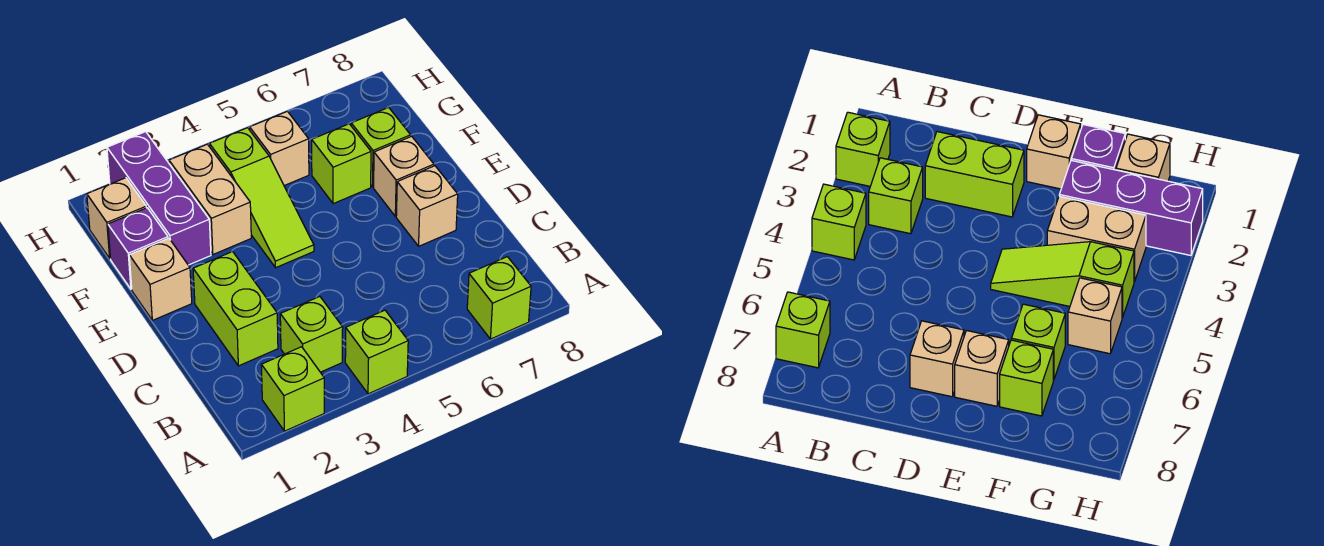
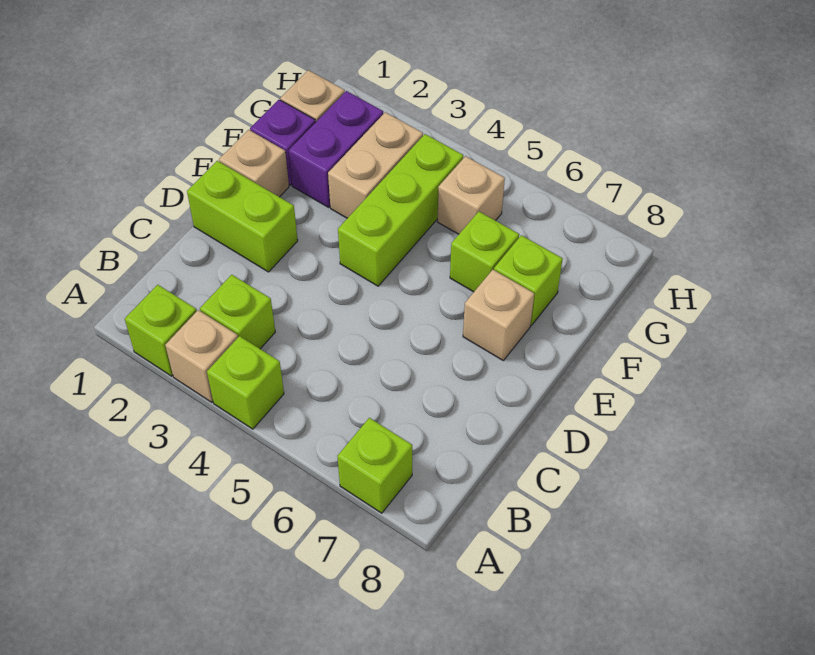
lime brick C2:D2 level 1 -> lime brick D1:D2 level 1
tan brick D7 level 1 -> tan brick A3 level 1
lime slope E4:G4 level 1 top G -> lime brick E4:G4 level 1
purple brick F2:H2 level 1 -> purple brick F2:G2 level 1

